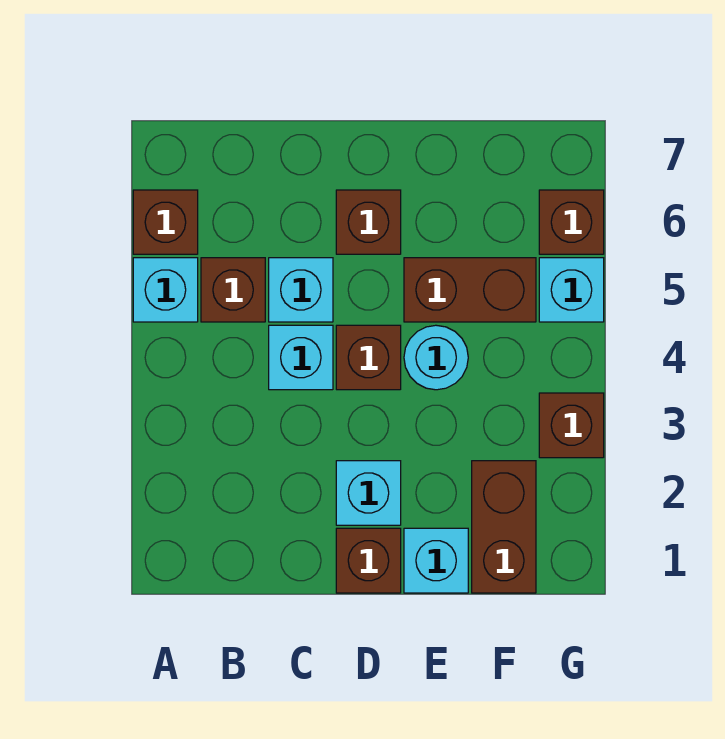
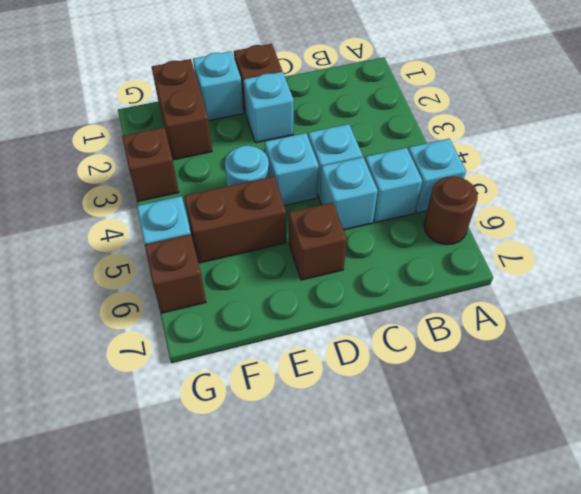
brown brick A6 level 1 -> brown round brick A6 level 1
brown brick B5 level 1 -> cyan brick B5 level 1
brown brick D4 level 1 -> cyan brick D4 level 1

